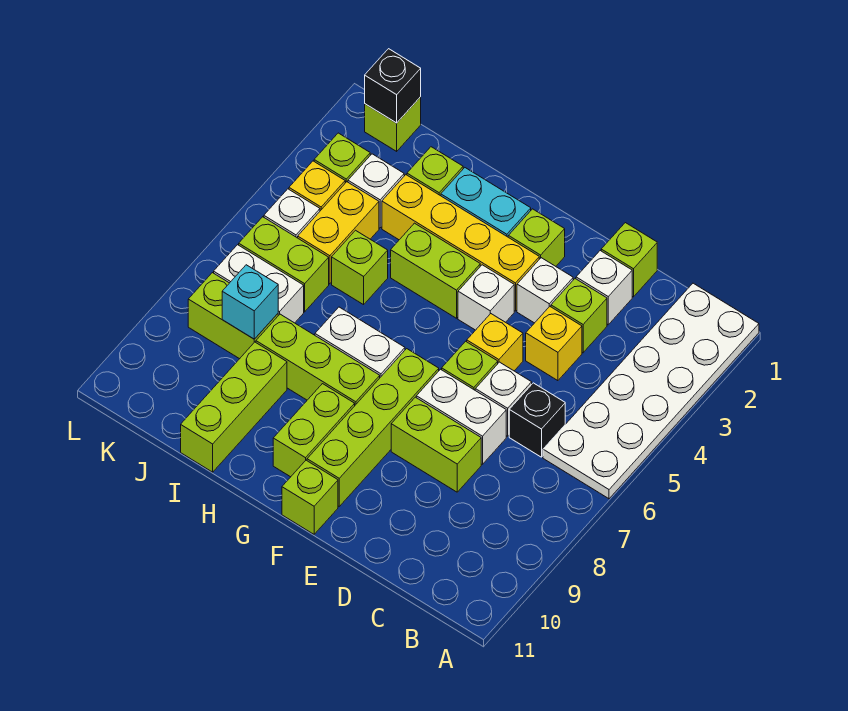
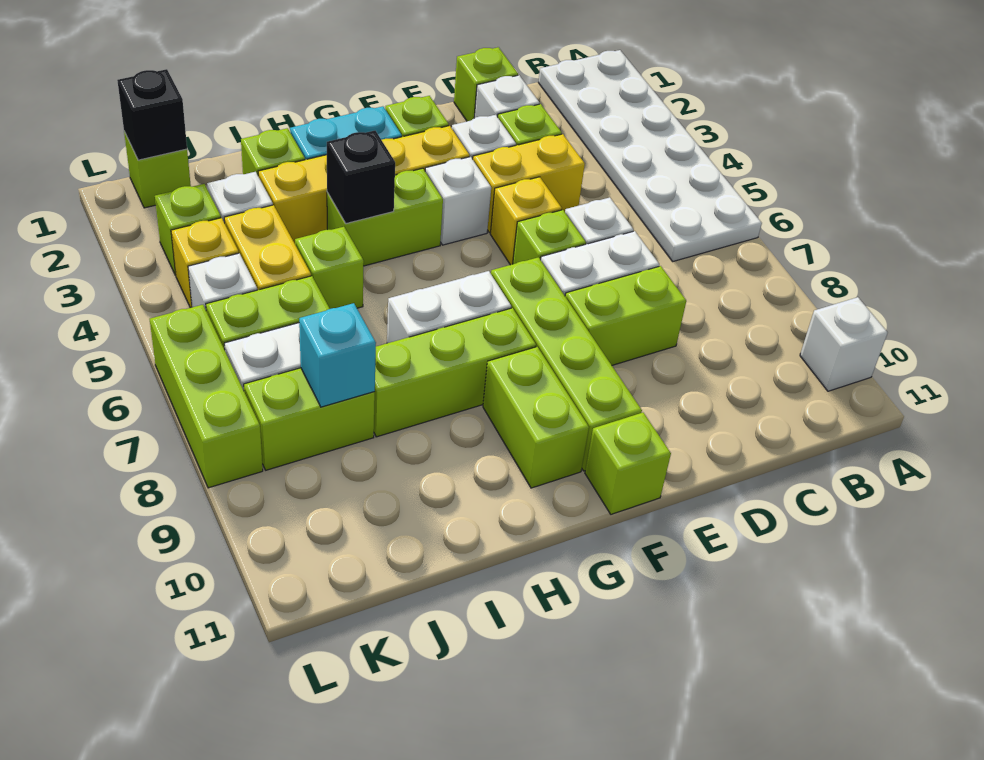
none -> white brick A10 level 1
black brick C6 level 1 -> black brick H4 level 2
yellow brick D4 level 1 -> yellow brick D4:E4 level 1
lime brick I9:I11 level 1 -> lime brick L6:L8 level 1

